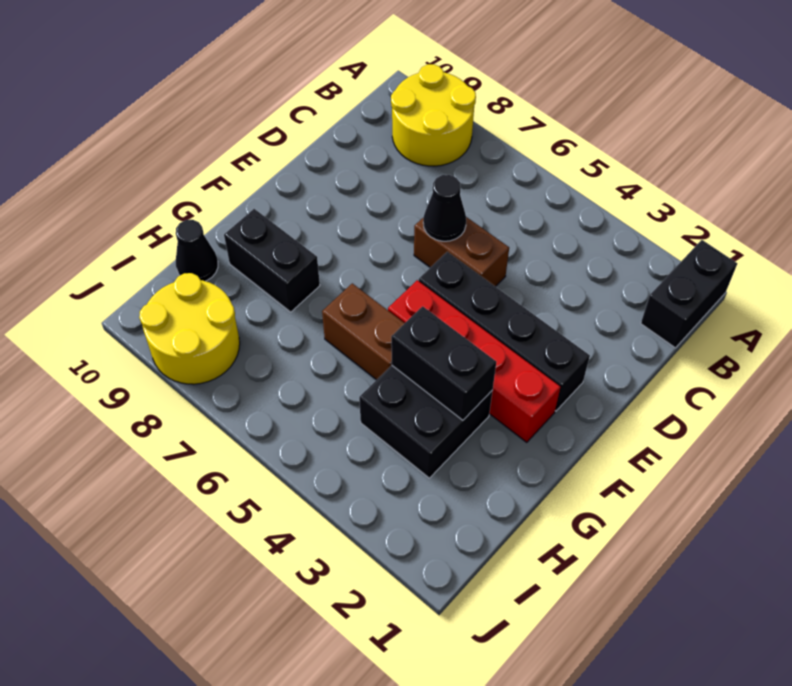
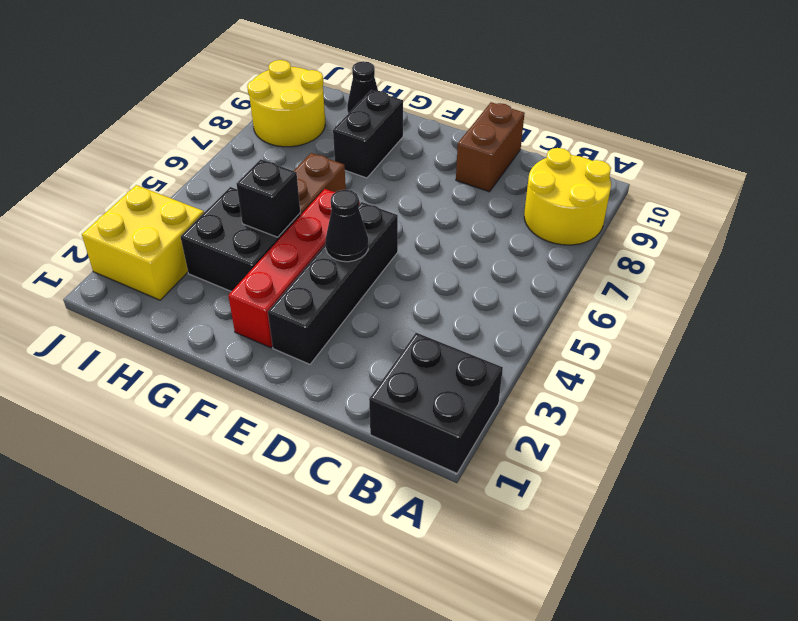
black brick A1:B1 level 1 -> black brick A1:B2 level 1
brown brick D5:D6 level 1 -> brown brick D9:D10 level 1
black cone D6 level 2 -> black cone E4 level 2
black brick G3:G4 level 2 -> black brick G4 level 2
none -> yellow brick I2:J3 level 1

